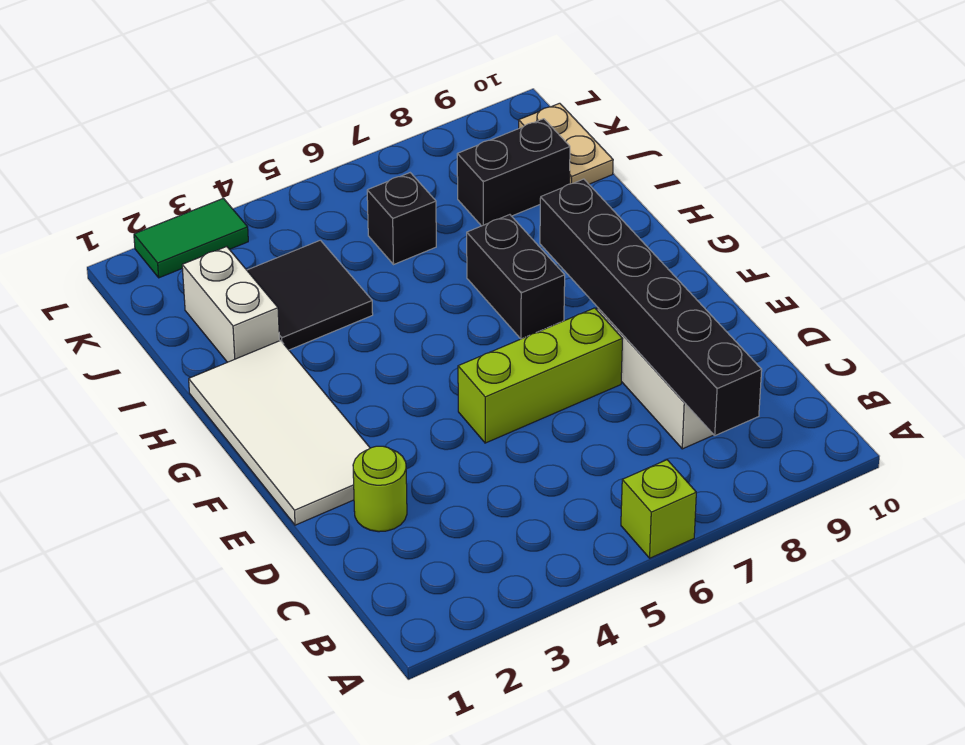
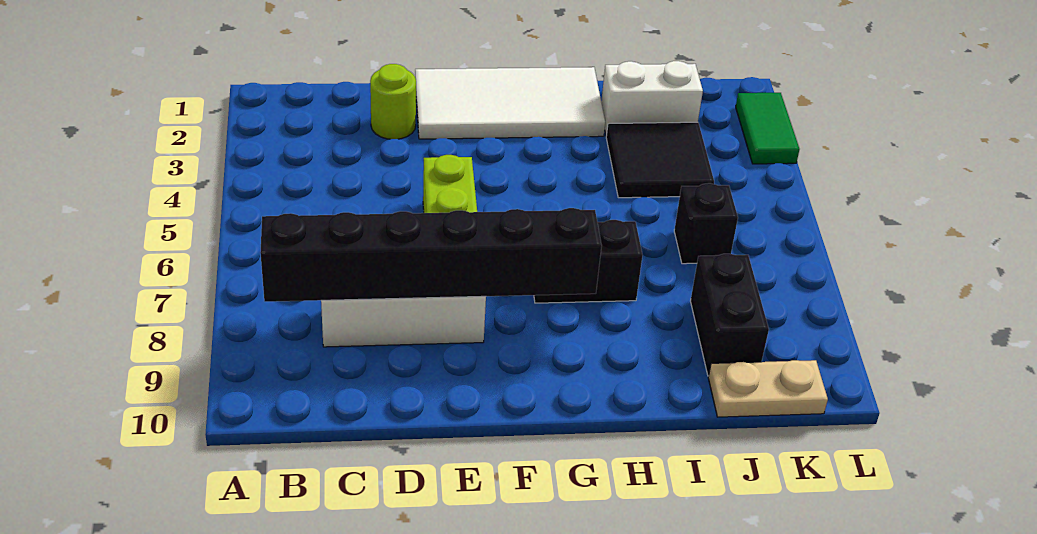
lime brick A6 level 1 -> none

